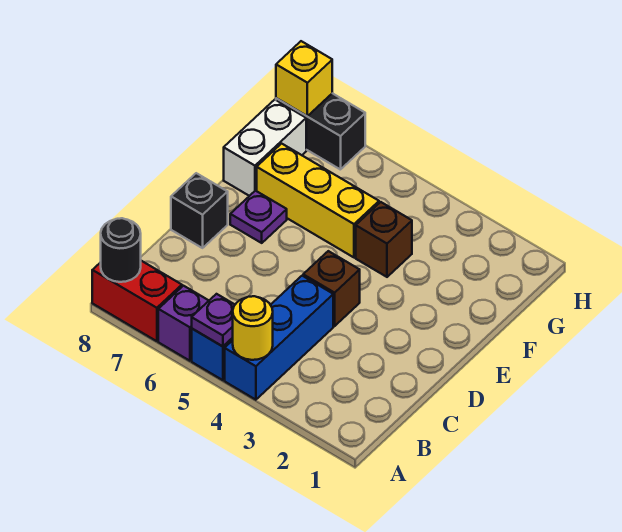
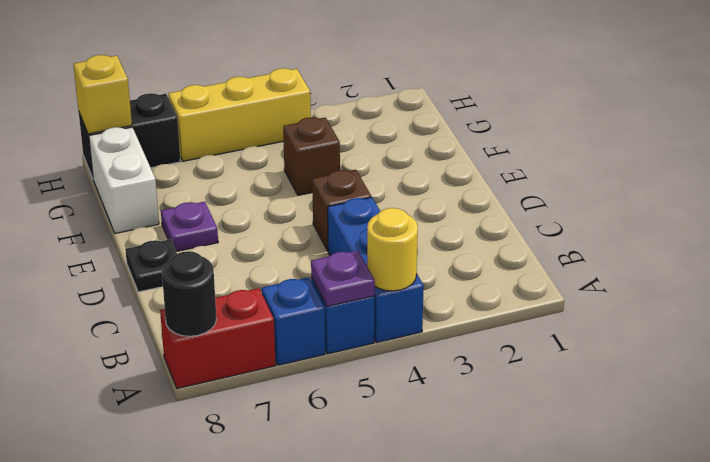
purple brick A6 level 1 -> blue brick A6 level 1
black brick D8 level 1 -> black plate D8 level 1
yellow brick F5:F7 level 1 -> yellow brick H4:H6 level 1

